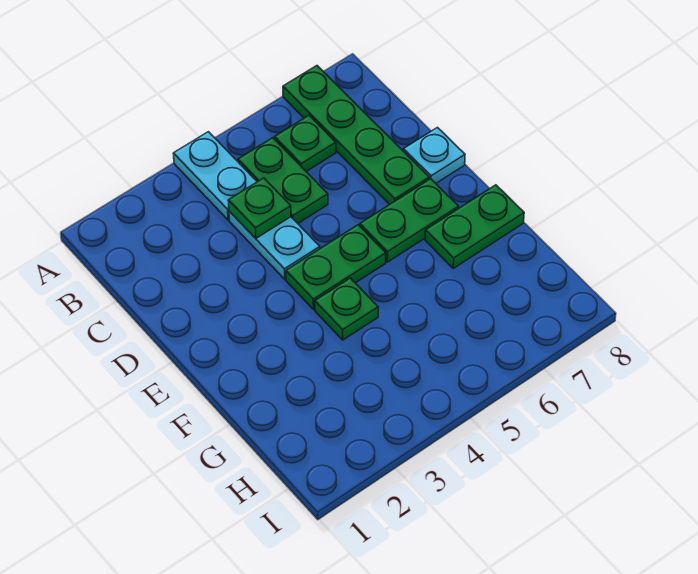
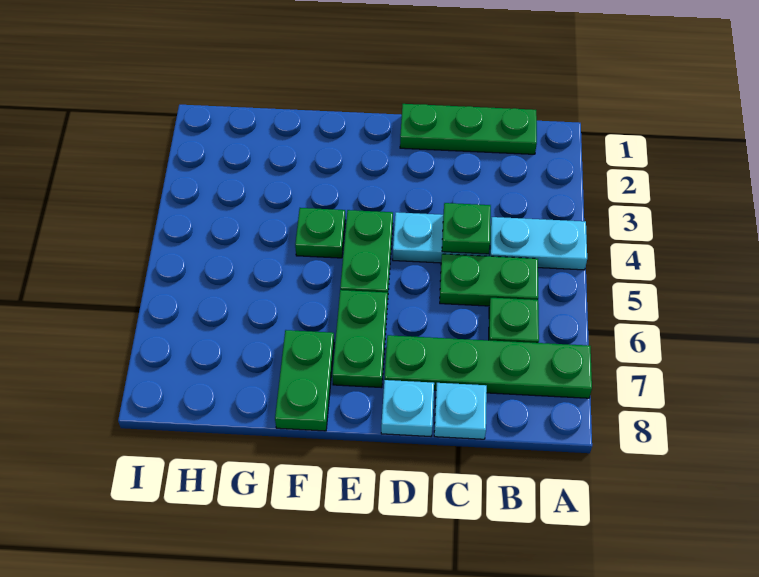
none -> green plate B1:D1 level 1
none -> cyan plate C8 level 1

